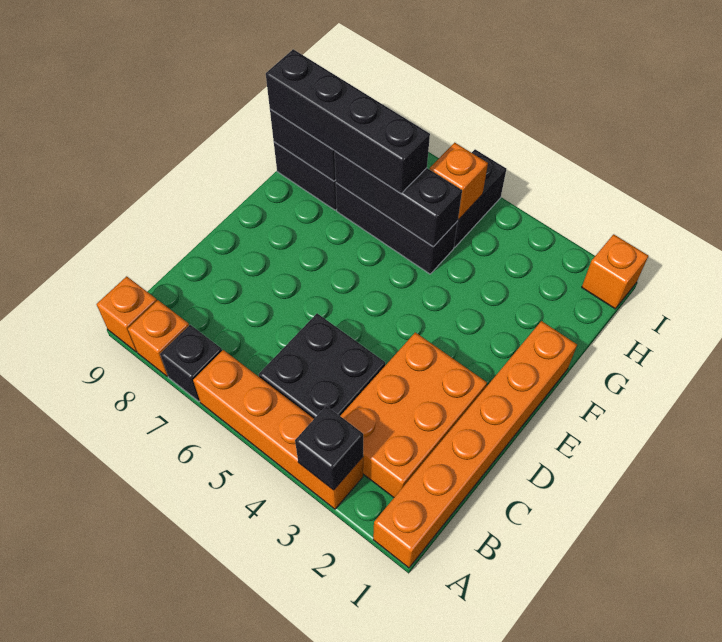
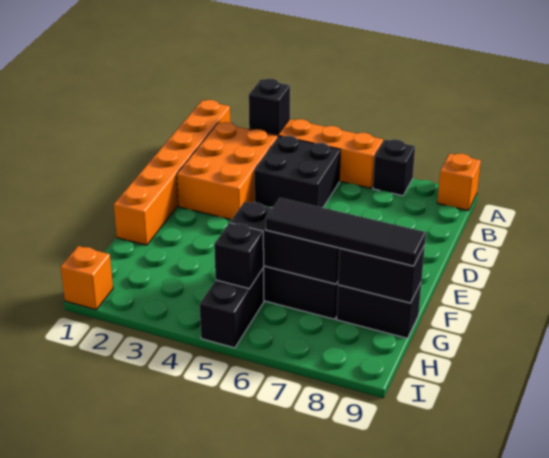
orange brick A8 level 1 -> none
black brick G6:G9 level 3 -> black tile G6:G9 level 3
orange brick H5 level 2 -> black brick H5 level 2

